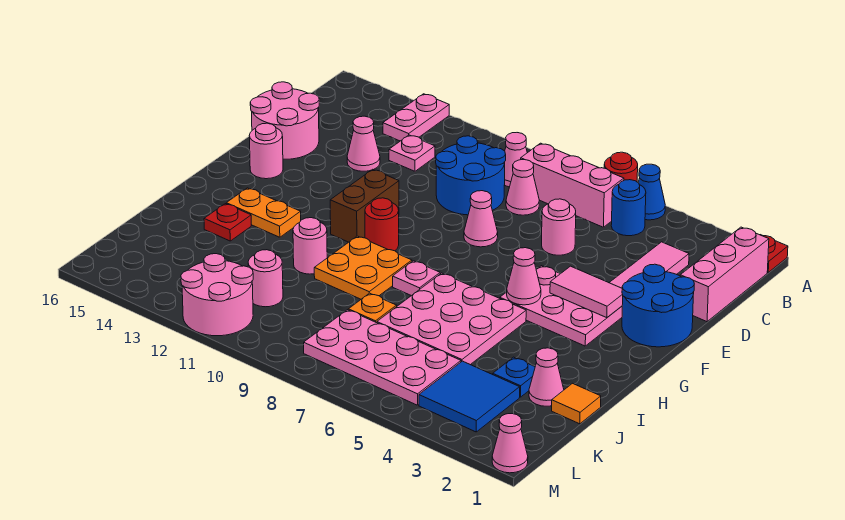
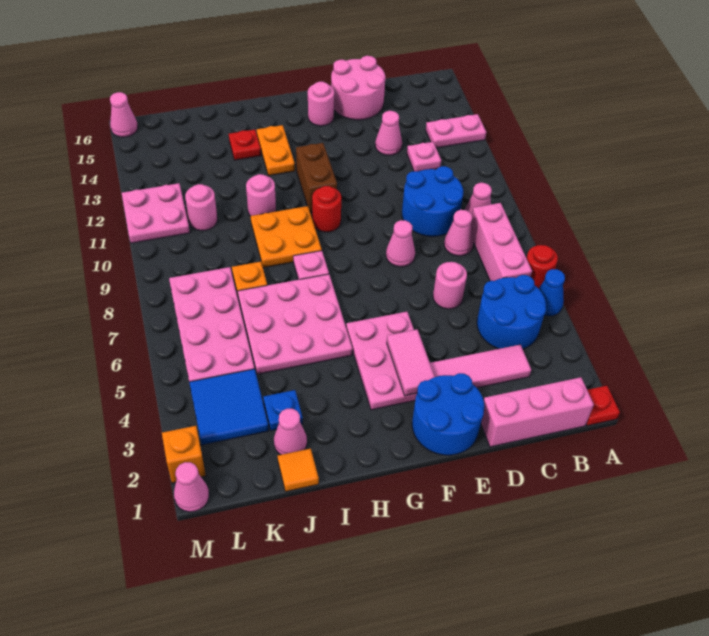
blue round brick B5 level 1 -> blue round brick B4:C5 level 1
brown brick F11:G11 level 1 -> brown brick G11:G12 level 1
pink cone G5 level 2 -> pink cone M16 level 1
pink round brick L11:M12 level 1 -> pink plate L11:M12 level 1
none -> orange brick M2 level 1

